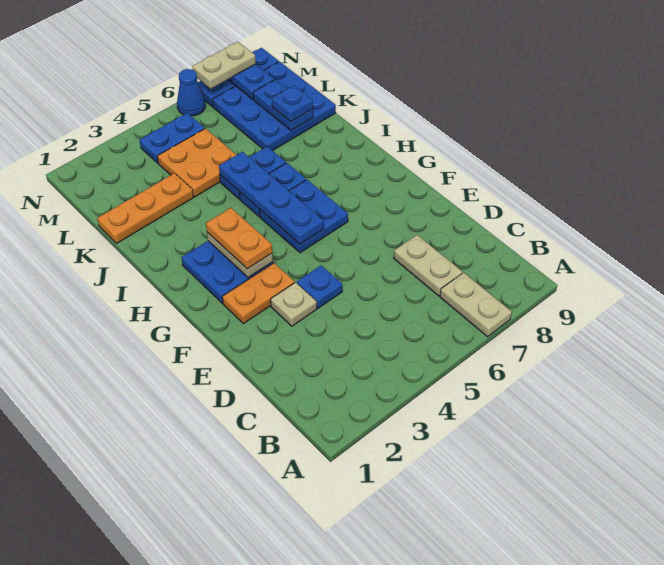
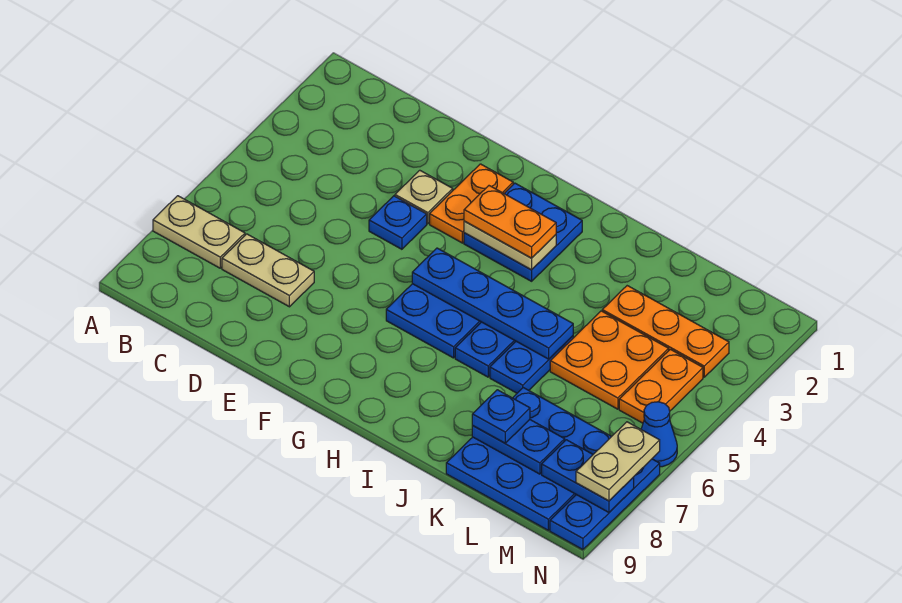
orange plate K1:K3 level 1 -> orange plate K3:M3 level 1
blue plate M4:M5 level 1 -> orange plate M4:M5 level 1

